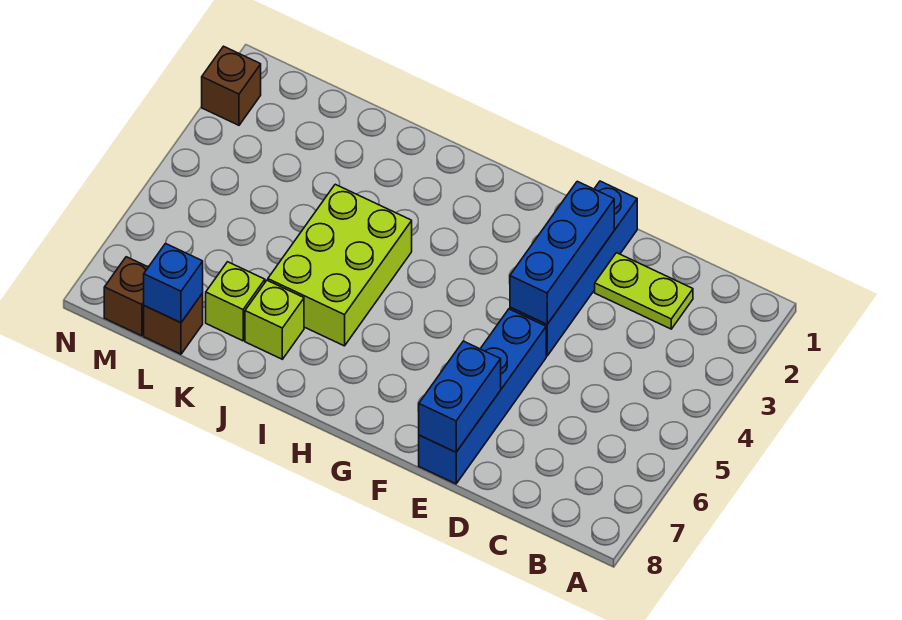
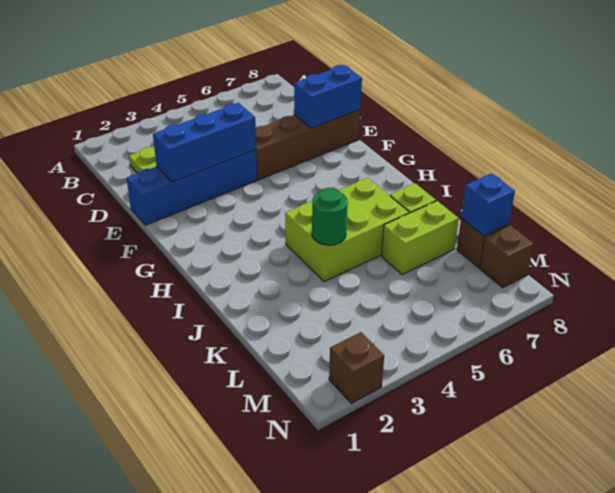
blue brick E5:E8 level 1 -> brown brick E5:E8 level 1
none -> green round brick J4 level 2
lime brick K7 level 1 -> lime brick K6:K7 level 1

